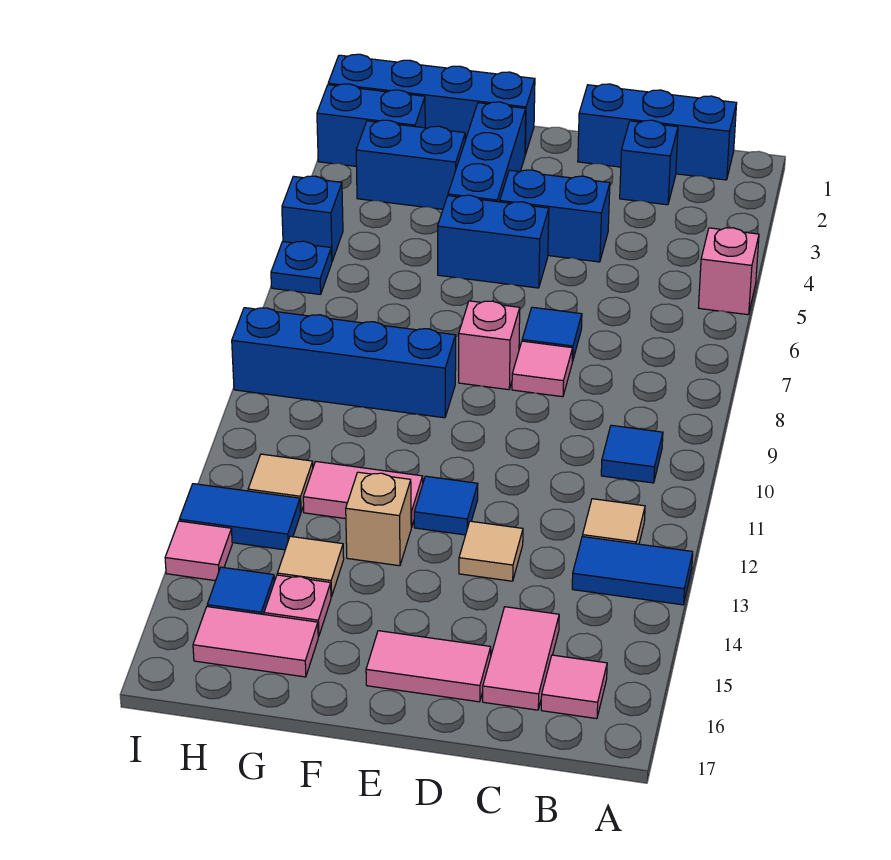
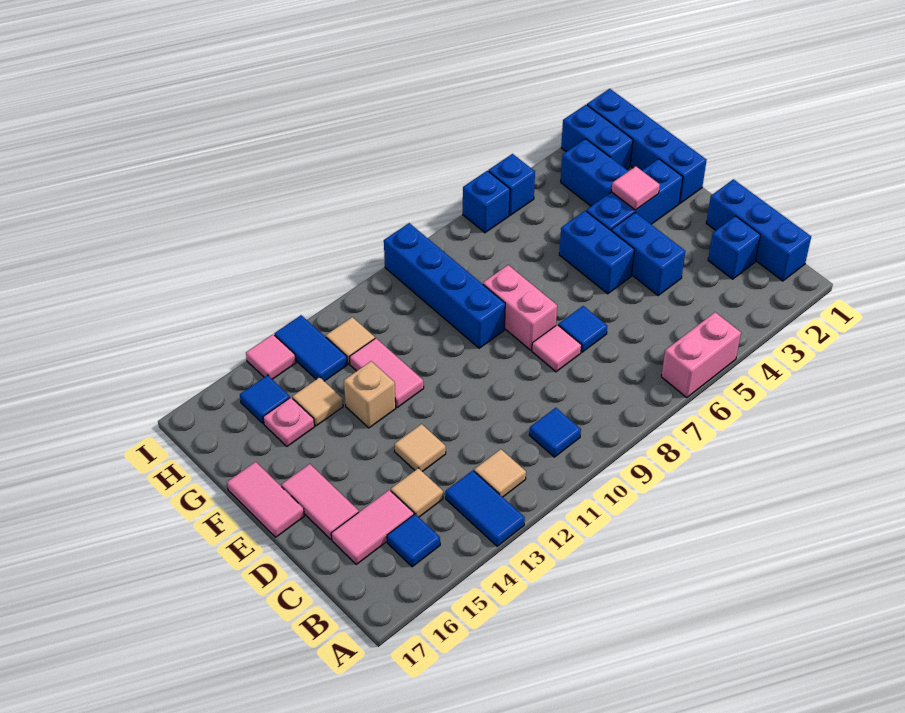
pink brick A5 level 1 -> pink brick A5:A6 level 1
pink tile B16 level 1 -> pink tile F3 level 2
none -> tan tile C14 level 1
pink brick E8 level 1 -> pink brick E8:F8 level 1
blue tile E12 level 1 -> blue tile B15 level 1
pink tile G16:H16 level 1 -> pink tile E17:F17 level 1
blue plate I6 level 1 -> blue brick I6 level 1

